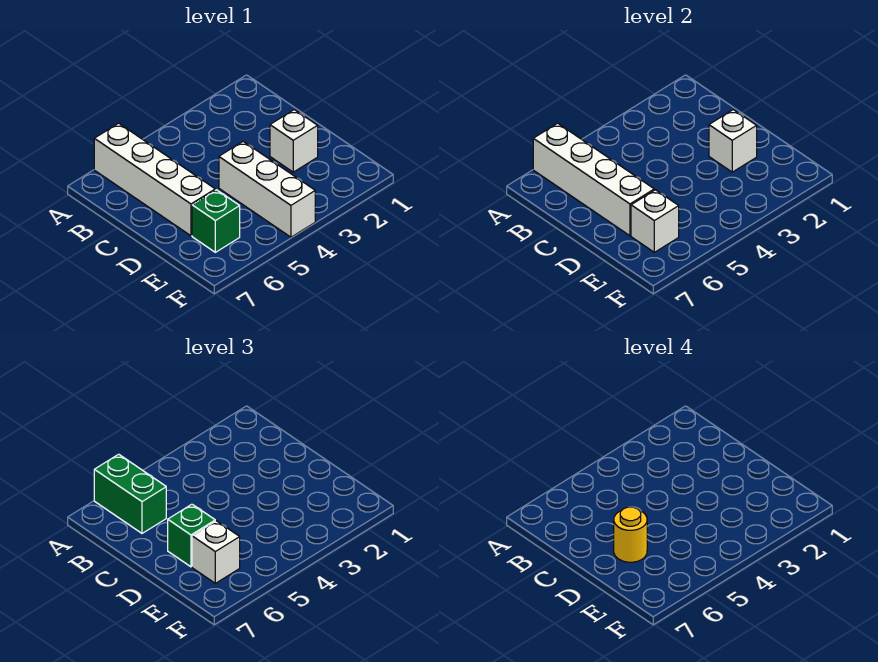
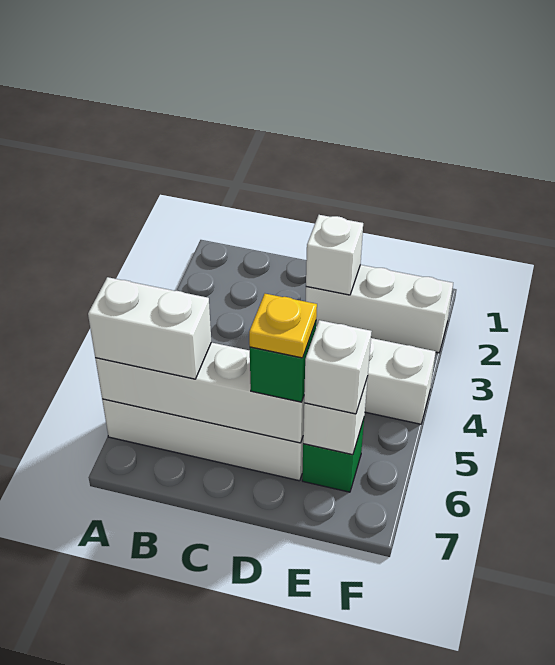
green brick A6:B6 level 3 -> white brick A6:B6 level 3
white brick D2 level 1 -> white brick D2:F2 level 1
yellow round brick D6 level 4 -> yellow plate D6 level 4

